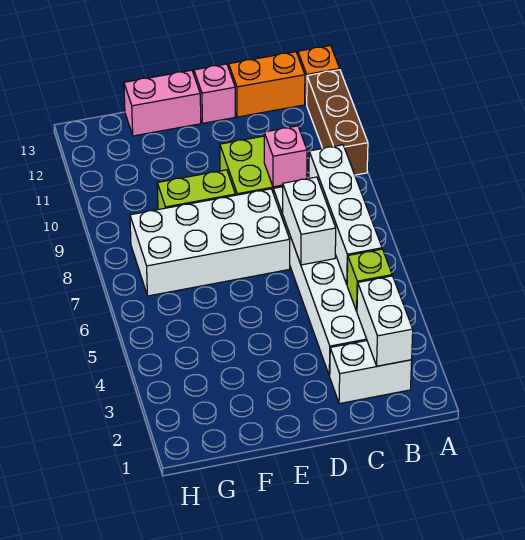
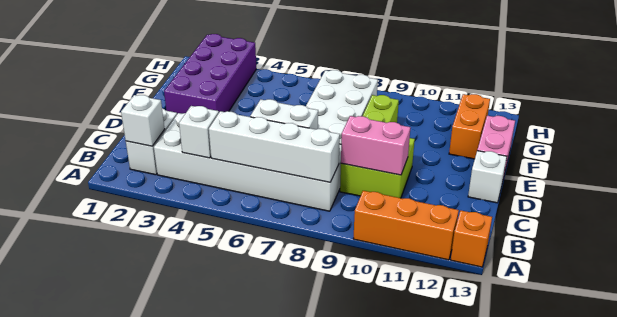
brown brick A10:A12 level 1 -> orange brick A10:A12 level 1
white brick B2:B3 level 2 -> white brick B2 level 2
lime brick B4 level 2 -> white brick B4 level 2
orange brick B13:C13 level 1 -> orange brick F12:G12 level 1
pink brick C9 level 2 -> pink brick C9:C10 level 2
pink brick D13 level 1 -> white brick D13 level 1
none -> purple brick E2:H3 level 1

